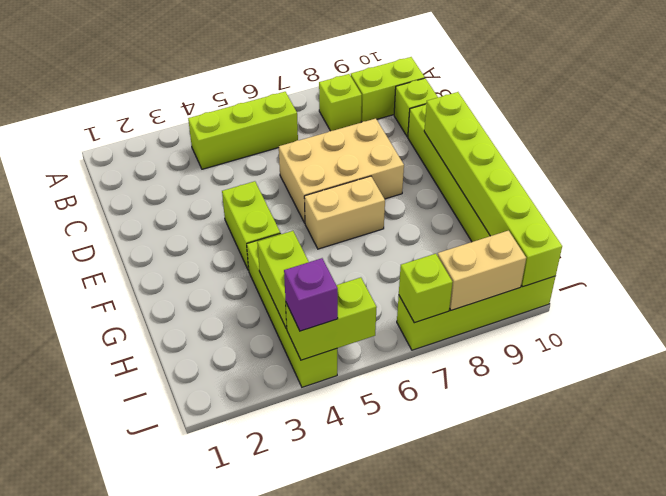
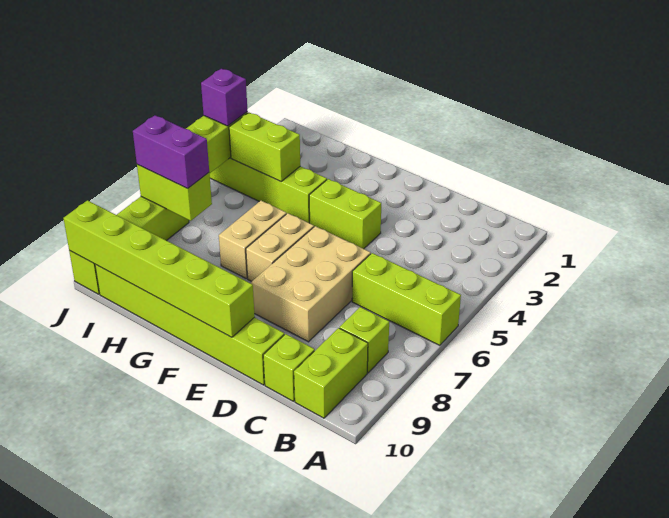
lime brick B4:B6 level 1 -> lime brick A6:C6 level 1
none -> purple brick I7:J7 level 3
lime brick J7 level 2 -> lime brick I7:J7 level 2
tan brick J8:J9 level 2 -> tan brick G6:G7 level 1

